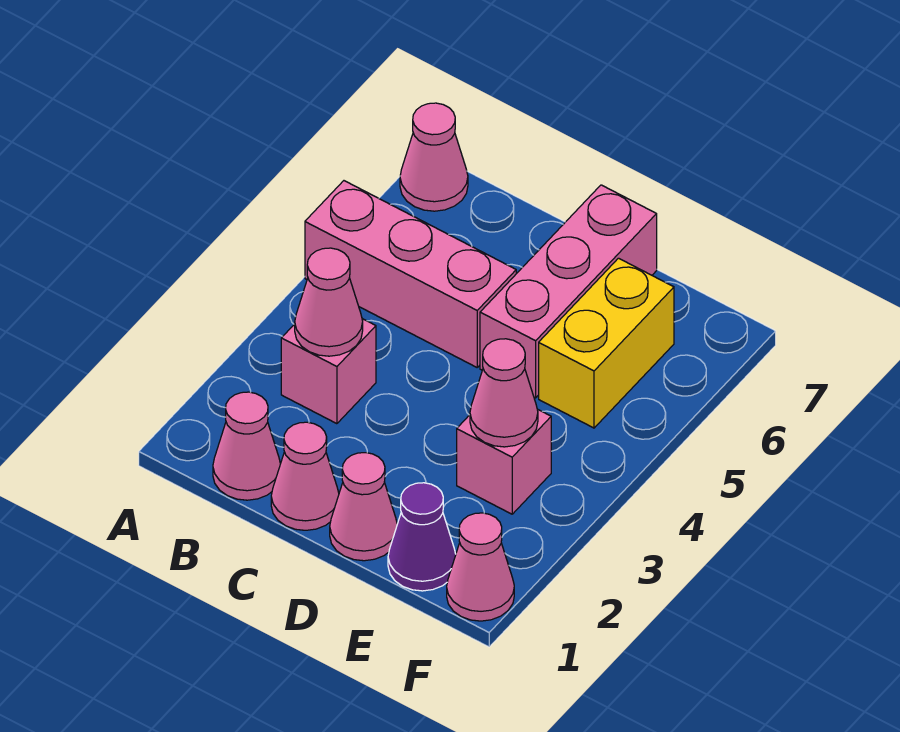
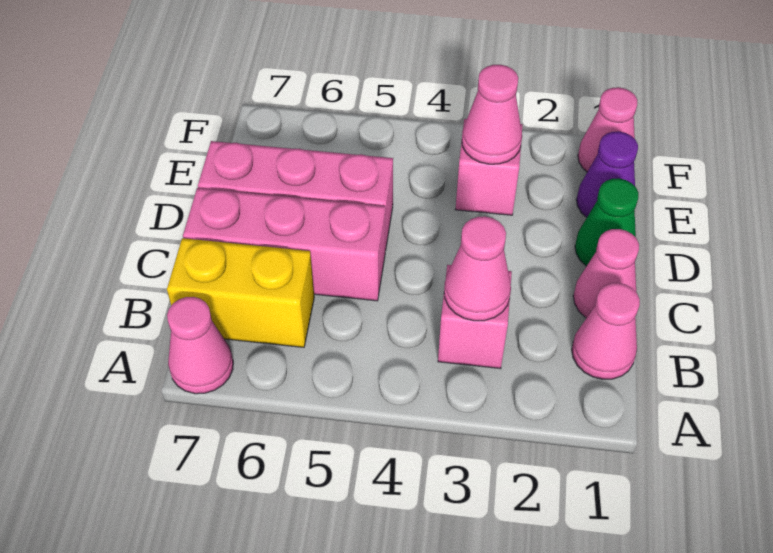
pink brick A5:C5 level 1 -> pink brick C5:C7 level 1
pink cone D1 level 1 -> green cone D1 level 1
yellow brick E5:E6 level 1 -> yellow brick B6:B7 level 1

